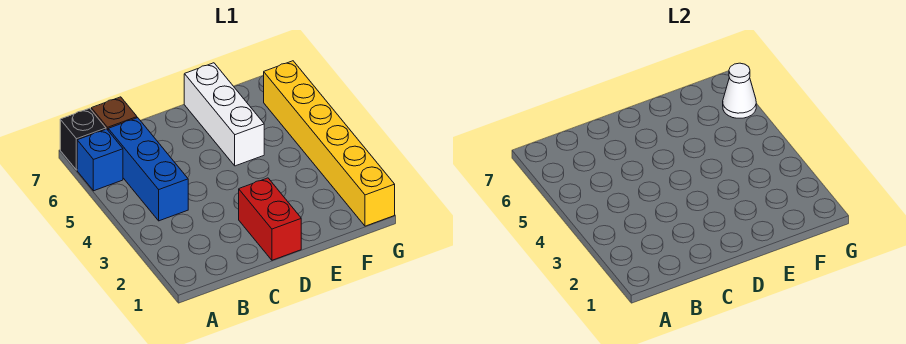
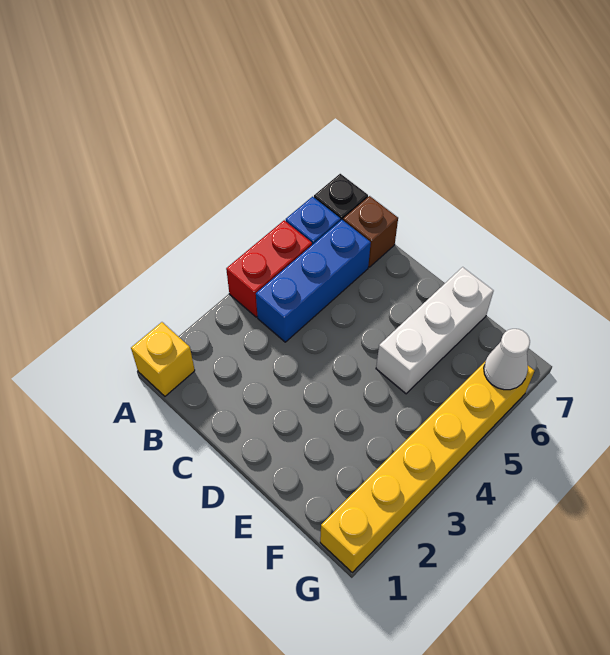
none -> yellow brick A1 level 1
red brick D1:D2 level 1 -> red brick A4:A5 level 1

